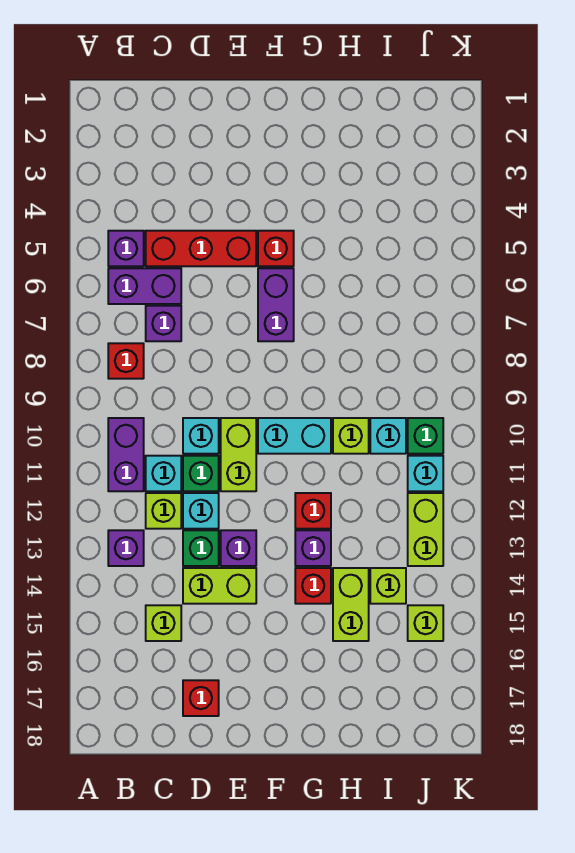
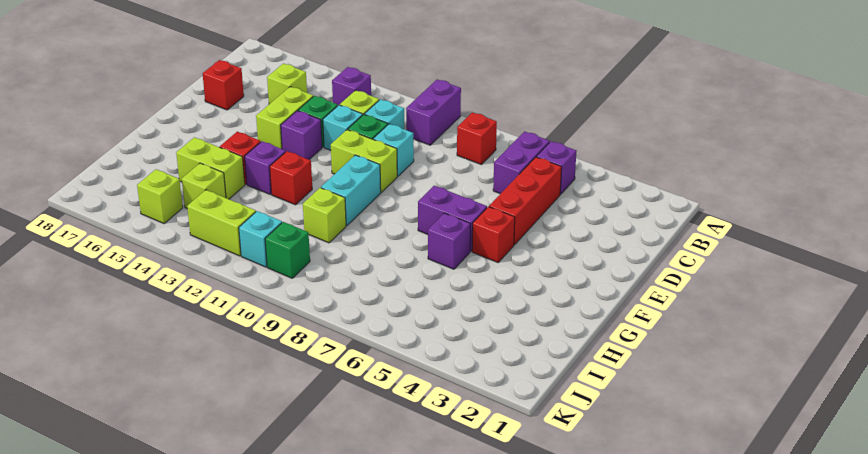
purple brick B10:B11 level 1 -> purple brick A10:B10 level 1
purple brick C7 level 1 -> purple brick G6 level 1
cyan brick I10 level 1 -> none

